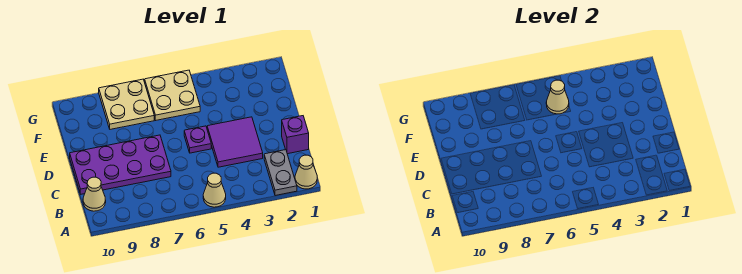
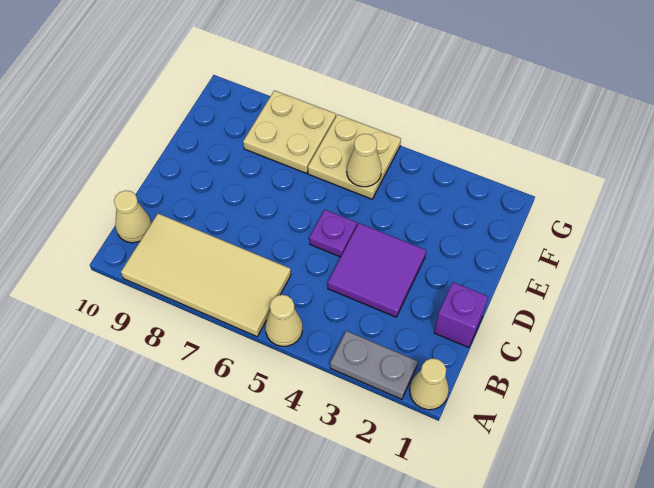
grey plate A2:B2 level 1 -> grey plate A2:A3 level 1
none -> tan tile A6:B9 level 1
purple plate C7:D10 level 1 -> none

